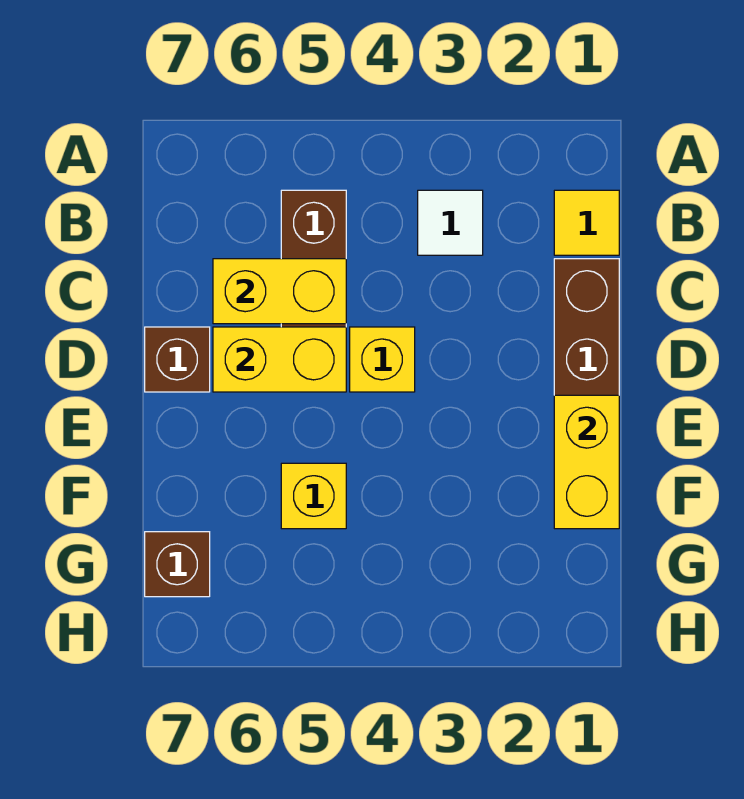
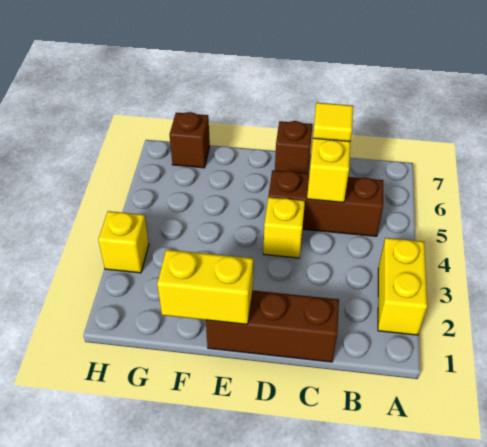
yellow tile B1 level 1 -> yellow tile C6 level 3
white tile B3 level 1 -> none
yellow brick D5:D6 level 2 -> yellow brick A2:A3 level 1
yellow brick F5 level 1 -> yellow brick H3 level 1

